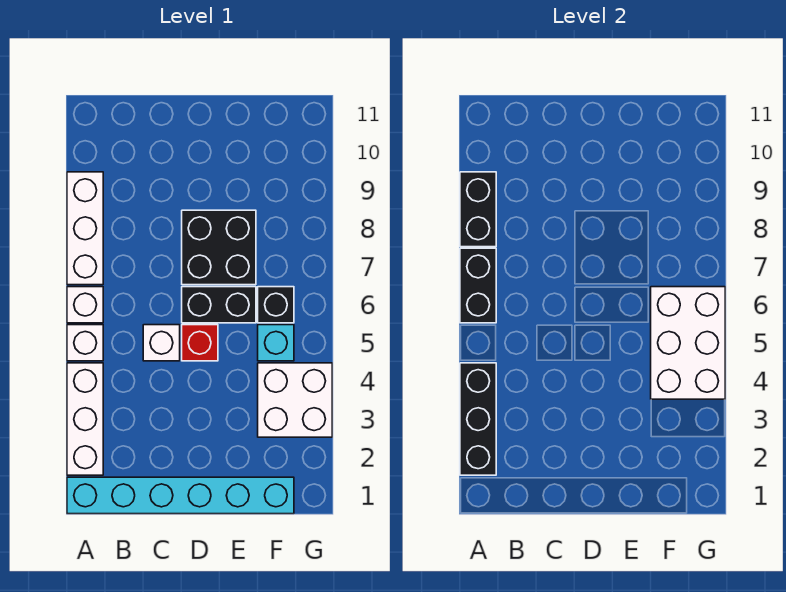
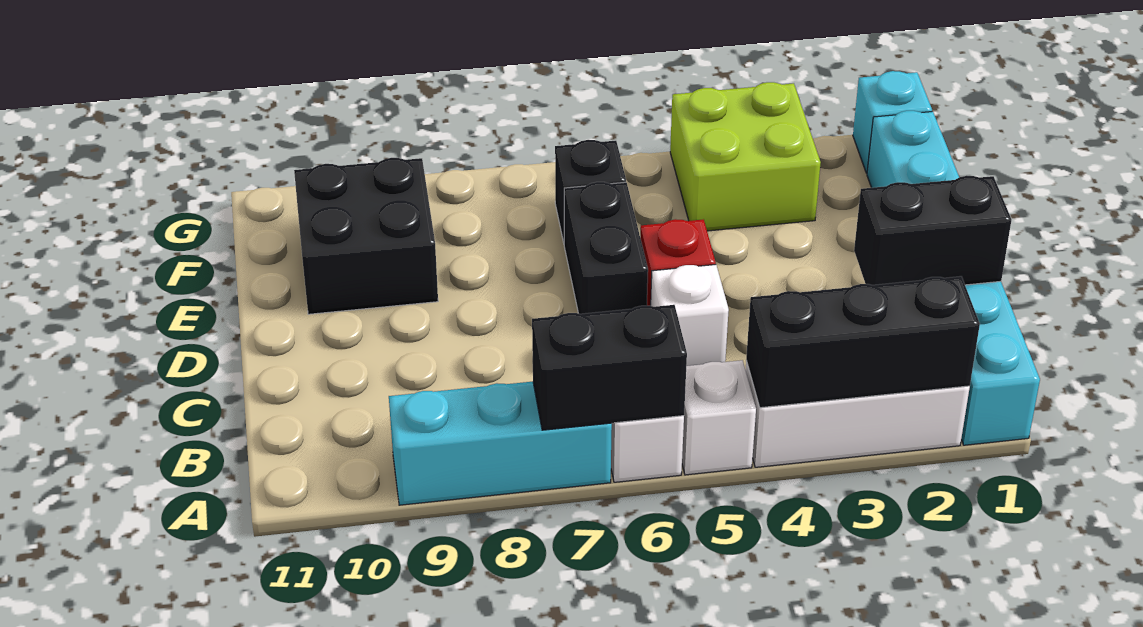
white brick A7:A9 level 1 -> cyan brick A7:A9 level 1
black brick A8:A9 level 2 -> black brick C1:C2 level 2
black brick D7:E8 level 1 -> black brick E9:F10 level 1
white brick F3:G4 level 1 -> lime brick F3:G4 level 1
white brick F4:G6 level 2 -> none
cyan brick F5 level 1 -> cyan brick G1 level 1

